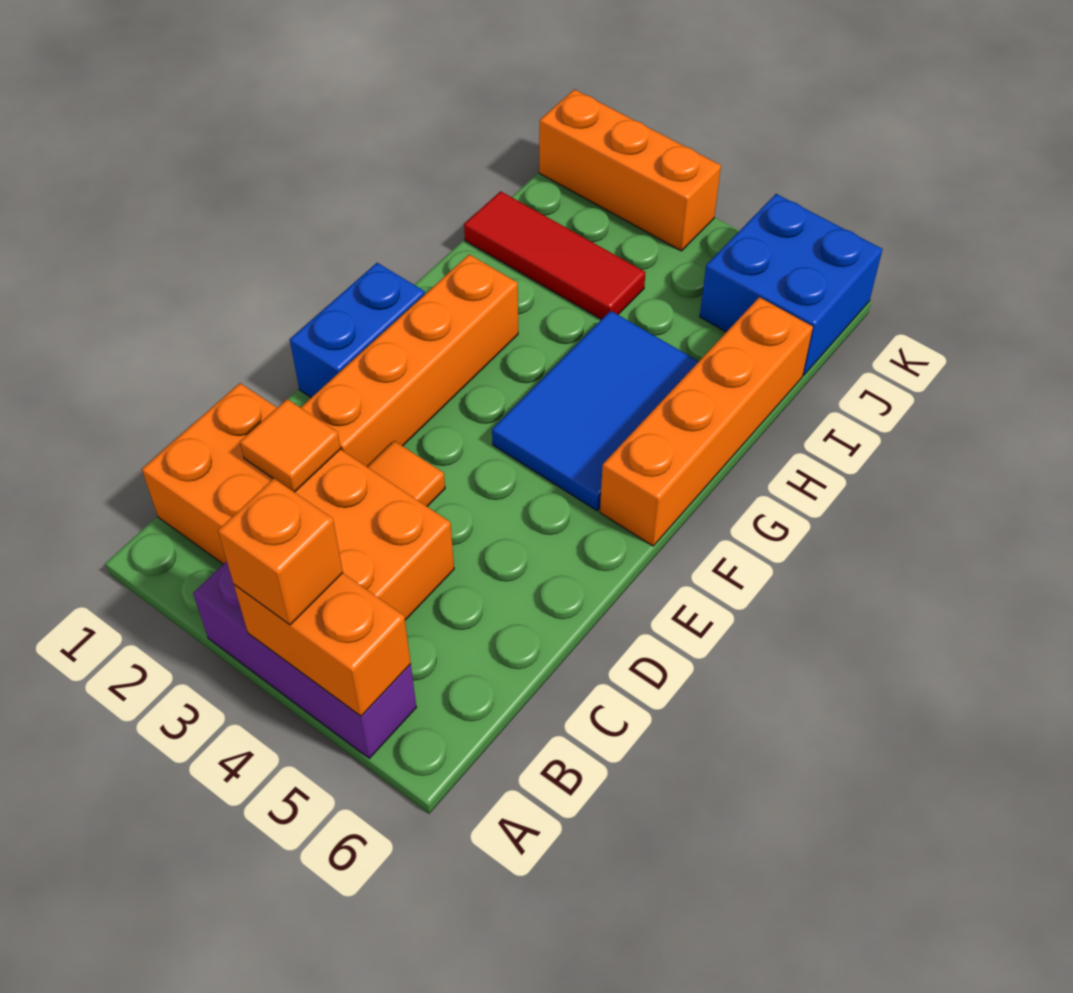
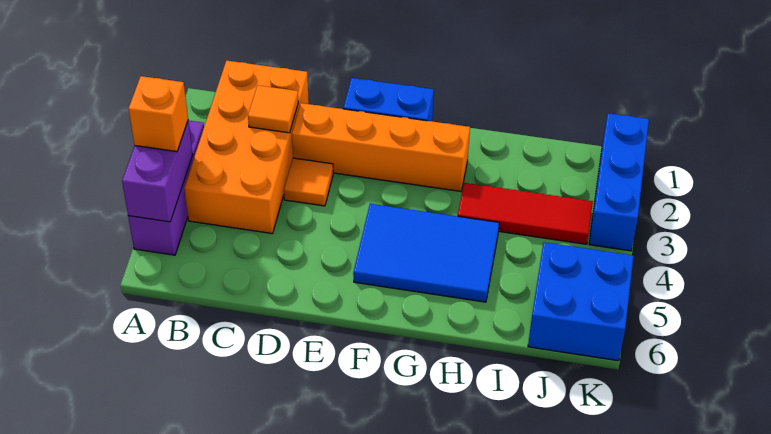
orange brick A4:A5 level 2 -> purple brick A4:A5 level 2
orange brick F6:I6 level 1 -> none
red tile I1:I3 level 1 -> red tile H3:J3 level 1
orange brick K1:K3 level 1 -> blue brick K1:K3 level 1

